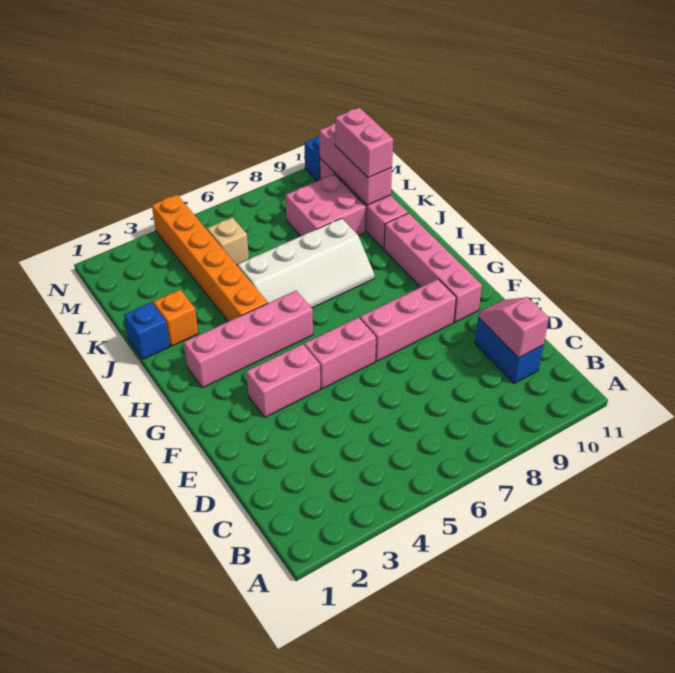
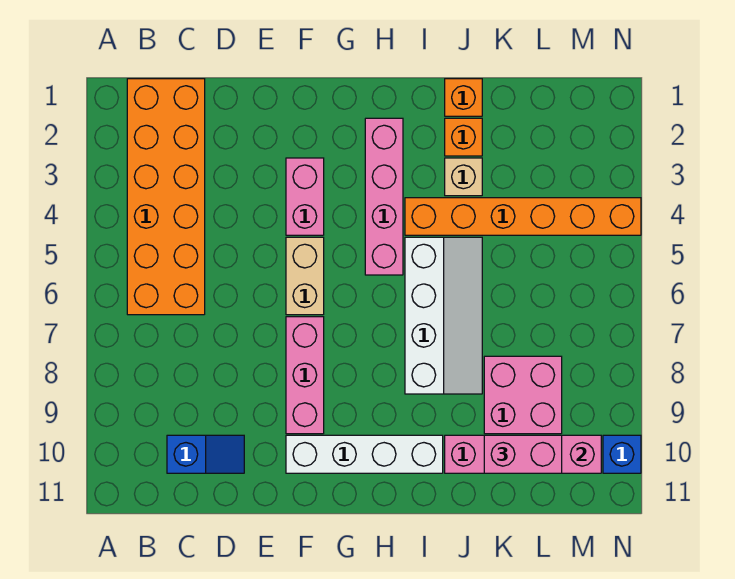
none -> orange brick B1:C6 level 1
blue brick C10:D10 level 1 -> blue slope C10:D10 level 1 top C
pink slope C10:D10 level 2 top C -> none
pink brick F5:F6 level 1 -> tan brick F5:F6 level 1
pink brick F10:I10 level 1 -> white brick F10:I10 level 1
white slope I5:J8 level 1 top J -> white slope I5:J8 level 1 top I
blue brick J1 level 1 -> orange brick J1 level 1
tan brick L5 level 1 -> tan brick J3 level 1

